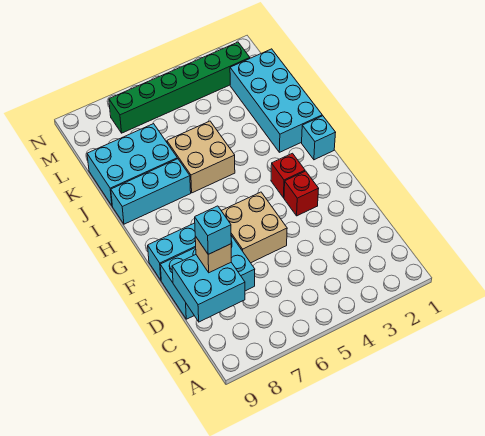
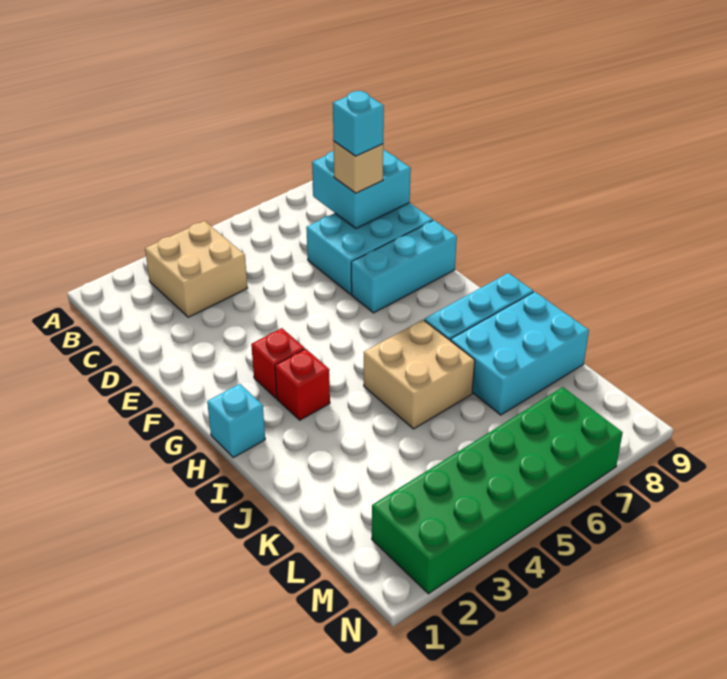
tan brick E5:F6 level 1 -> tan brick B3:C4 level 1
red brick F3 level 1 -> red brick H3 level 1
cyan brick I1:L2 level 1 -> none
green brick M2:M7 level 1 -> green brick M2:N7 level 1

